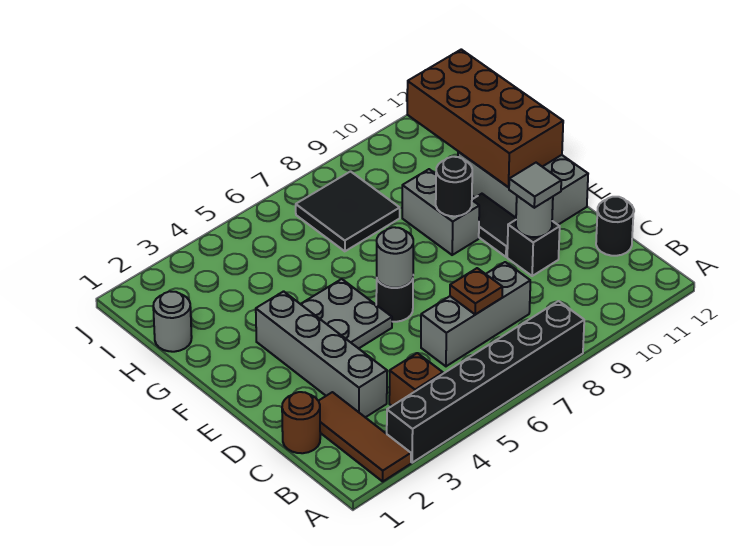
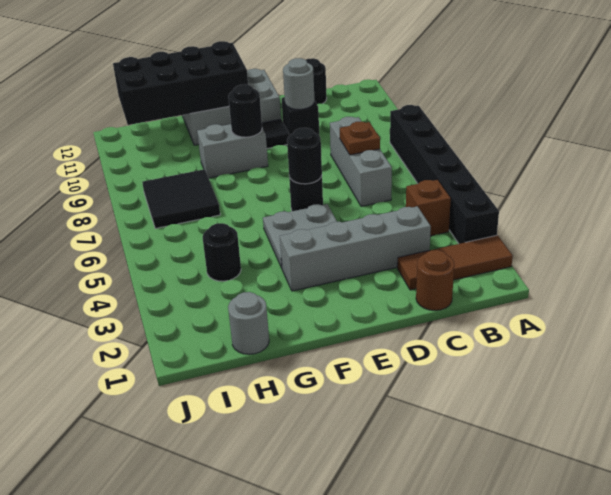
grey tile D10 level 3 -> none
grey round brick E6 level 2 -> black round brick E6 level 2
brown brick F11:I12 level 2 -> black brick F11:I12 level 2
none -> black round brick H4 level 1

